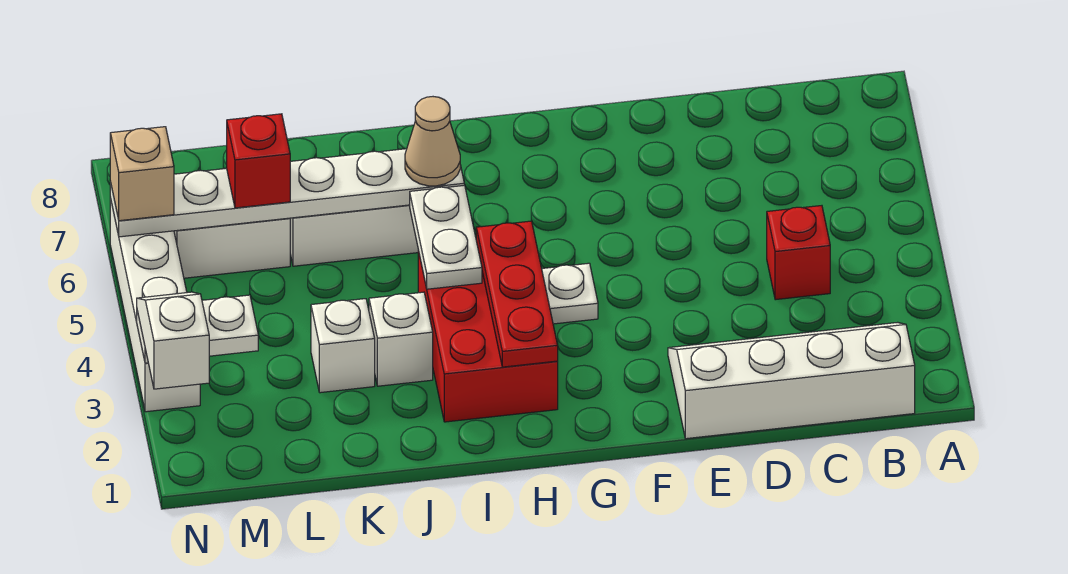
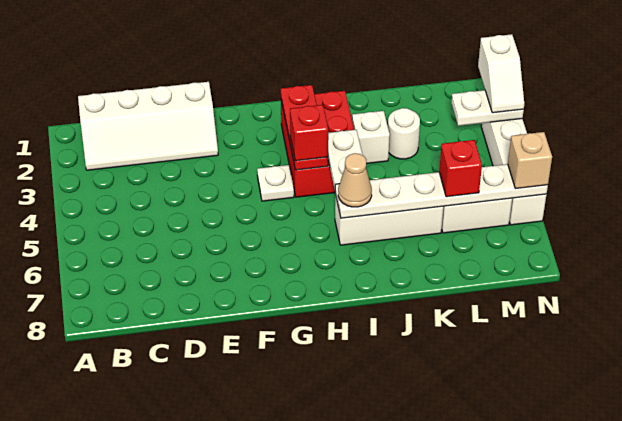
red brick C4 level 1 -> red brick H4 level 3
white brick K3 level 1 -> white round brick K3 level 1

